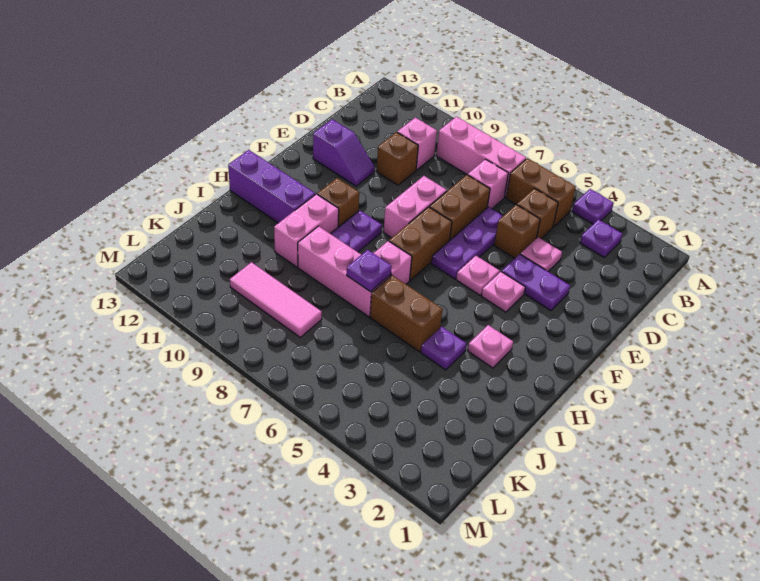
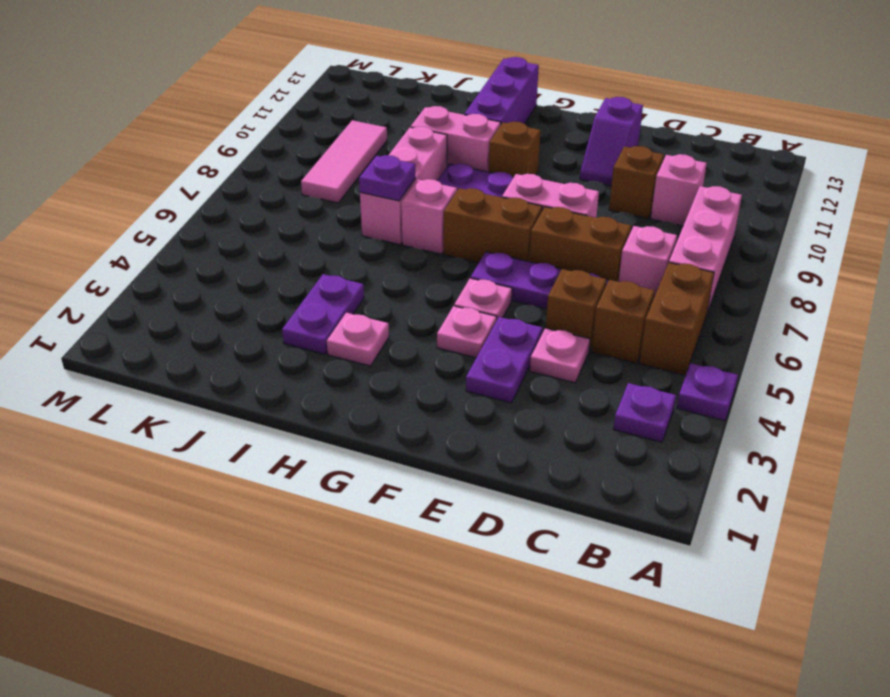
purple plate I4 level 1 -> purple plate I3:I4 level 1
brown brick I5:I6 level 1 -> none

